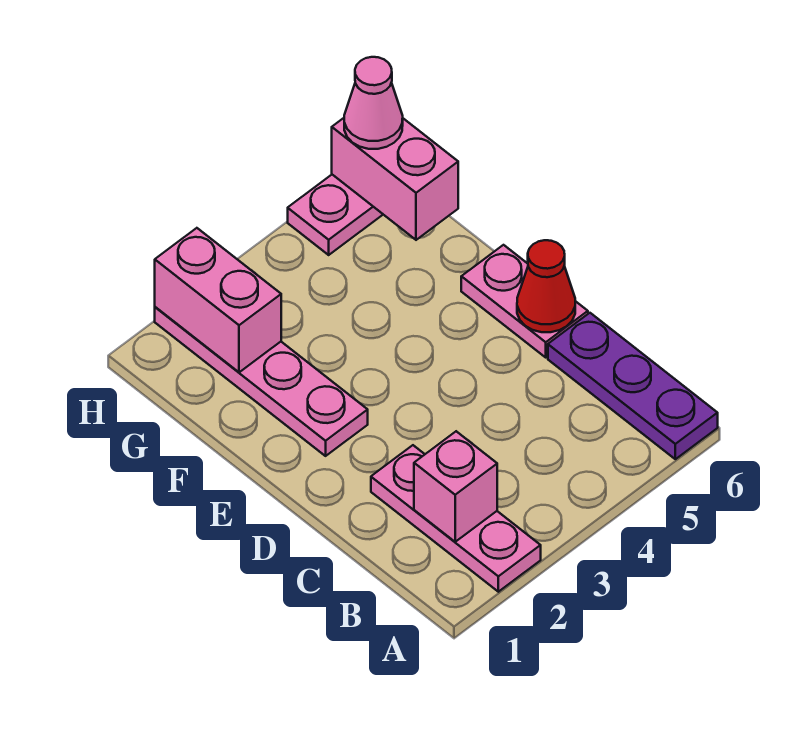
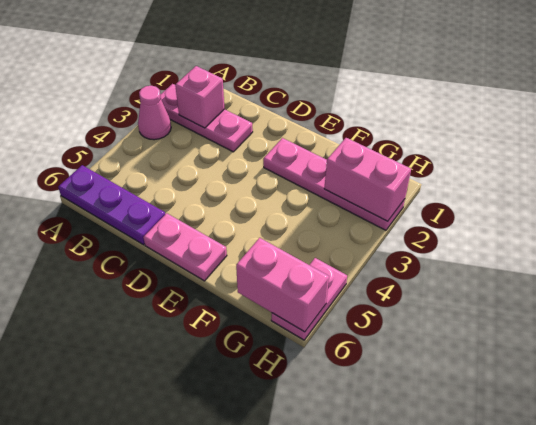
red cone D6 level 2 -> none
pink cone H6 level 3 -> pink cone A3 level 1

